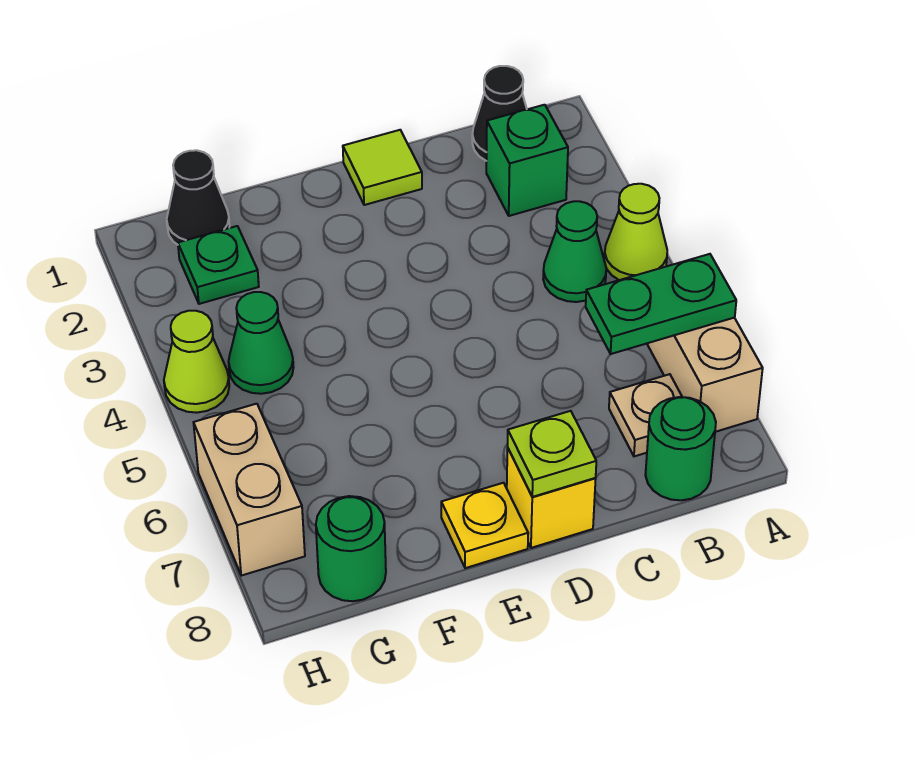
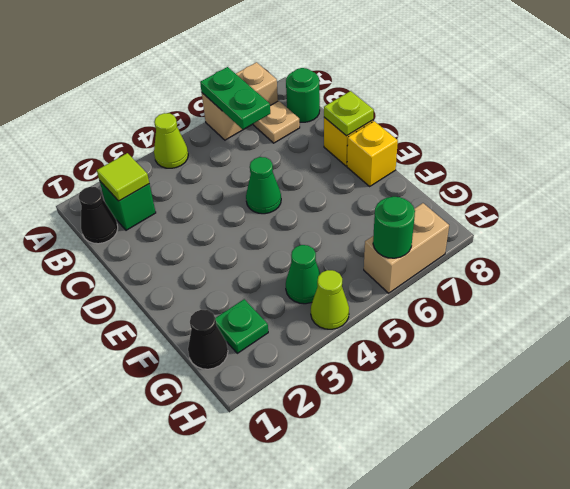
green cone B4 level 1 -> green cone D5 level 1
lime tile D1 level 1 -> lime tile B2 level 2
yellow plate E8 level 1 -> yellow brick E8 level 1
green round brick G8 level 1 -> green round brick H6 level 2

